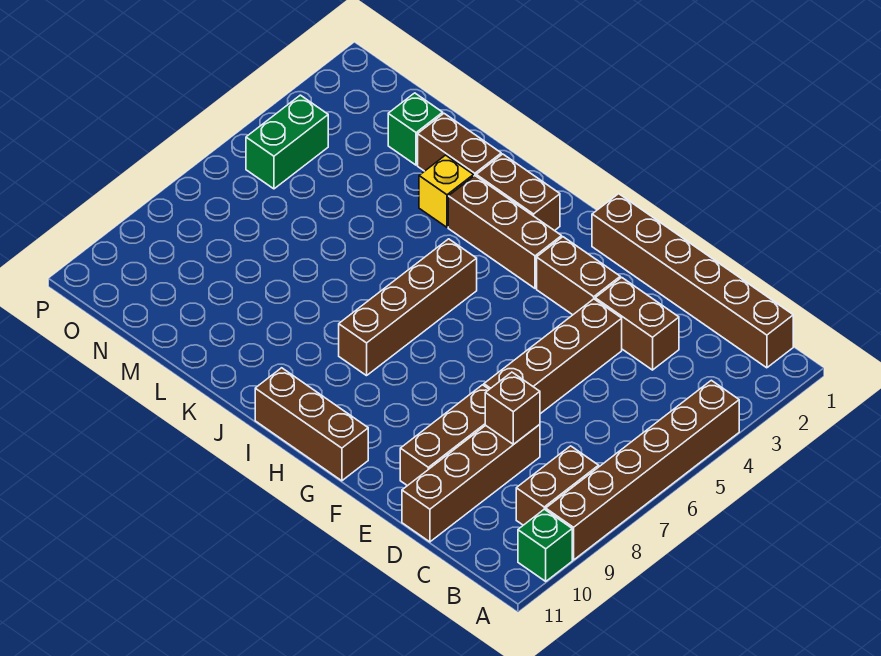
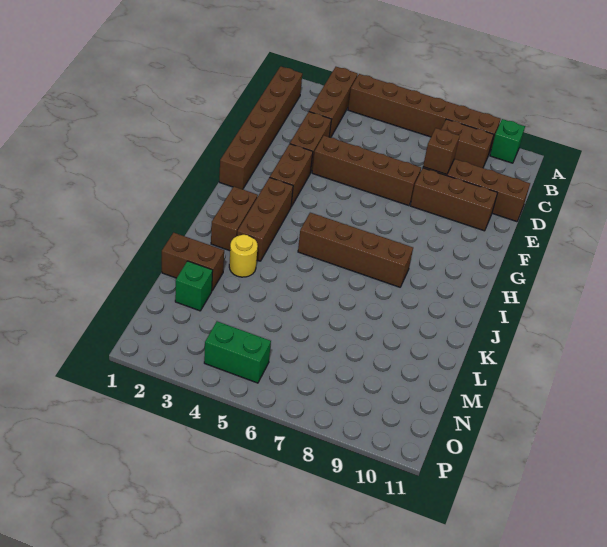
brown brick G11:I11 level 1 -> brown brick A3:C3 level 1
brown brick K2:L2 level 1 -> brown brick L1:L2 level 1
yellow brick K3 level 1 -> yellow round brick K3 level 1

